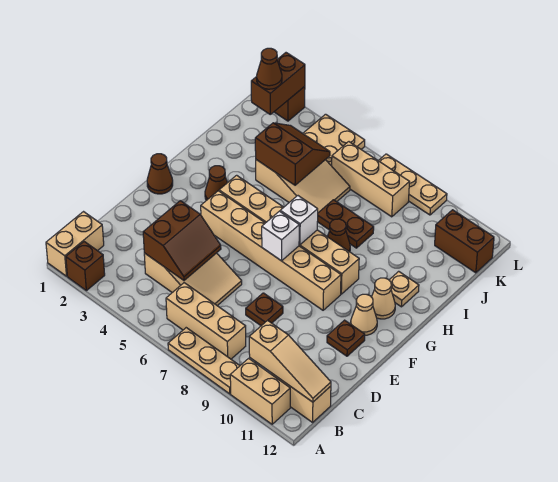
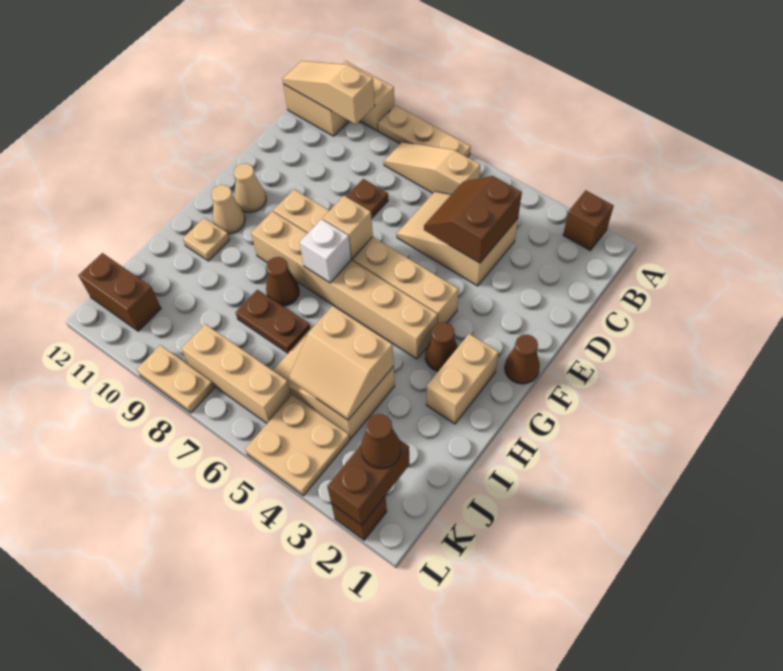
tan brick A1:B1 level 1 -> tan brick G2:H2 level 1
tan brick B6:B8 level 1 -> tan slope B6:B8 level 1 top 6
brown plate E11 level 1 -> none
white brick F7 level 2 -> tan brick F7 level 2
brown slope I4:J5 level 2 top I -> tan slope I4:J5 level 2 top I
tan plate L7:L9 level 1 -> tan plate L8:L9 level 1

